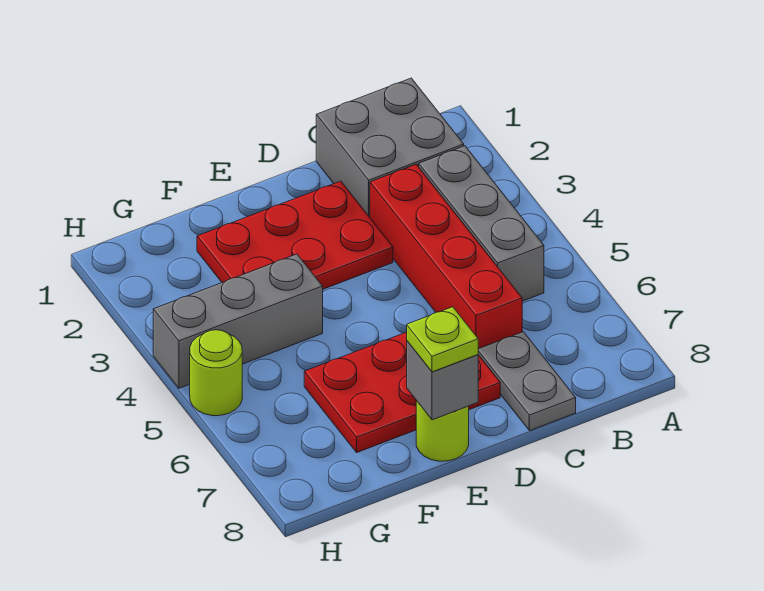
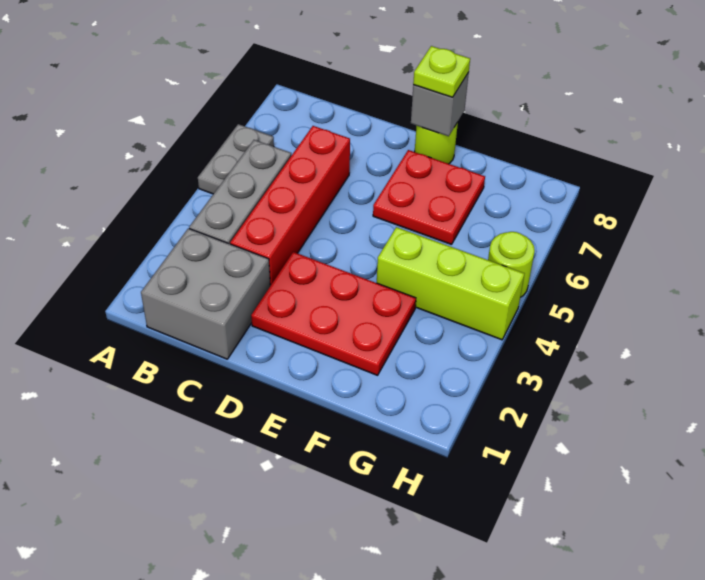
grey plate C7:C8 level 1 -> grey plate A5:A6 level 1
red plate D6:F7 level 1 -> red plate E6:F7 level 1
grey brick F4:H4 level 1 -> lime brick F4:H4 level 1

